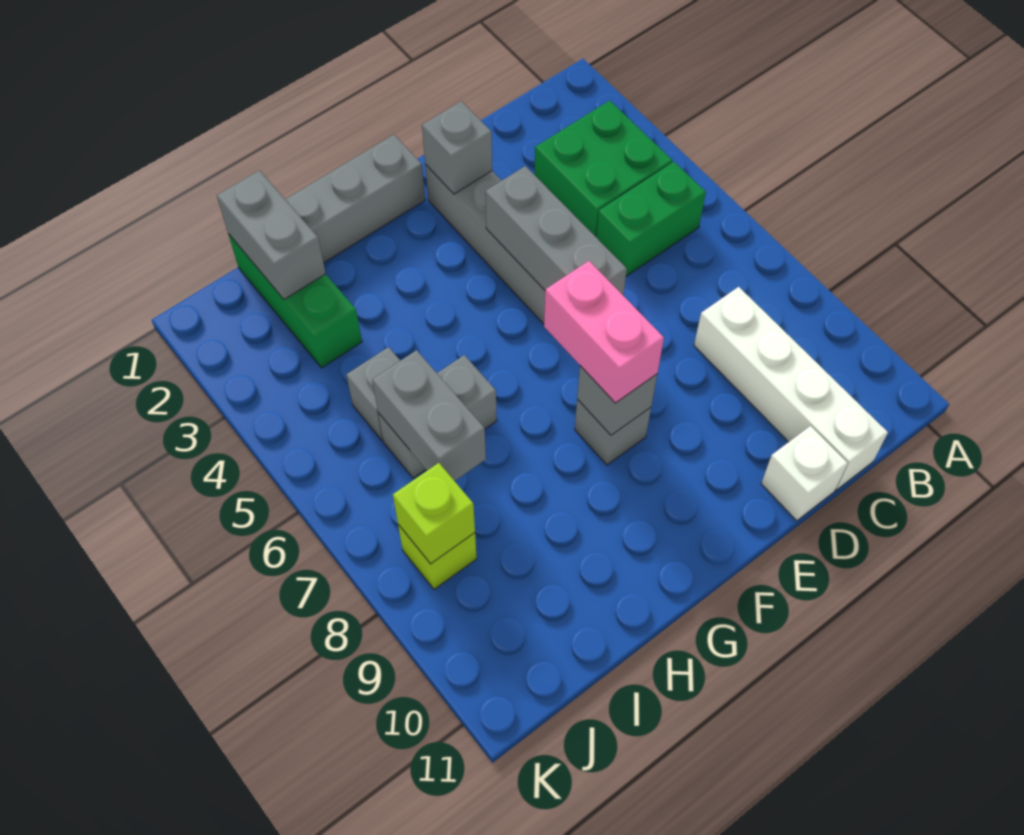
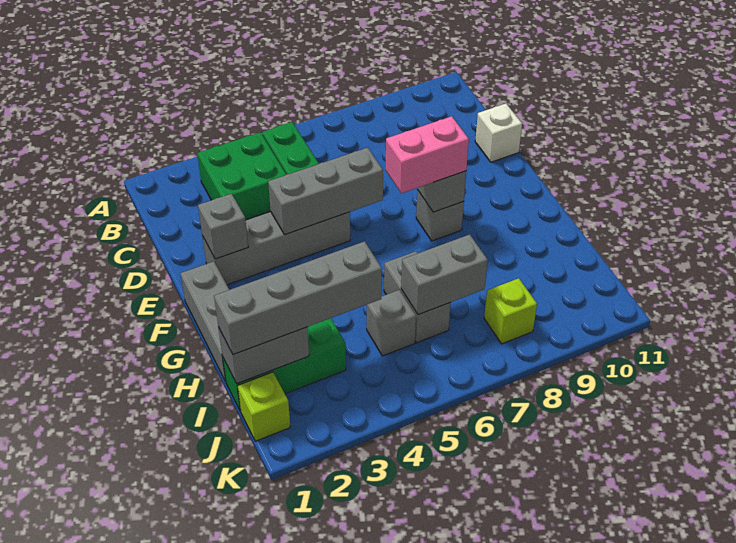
white brick C8:C11 level 1 -> none
none -> grey brick I1:I4 level 3
lime brick J8 level 2 -> lime brick J1 level 1

